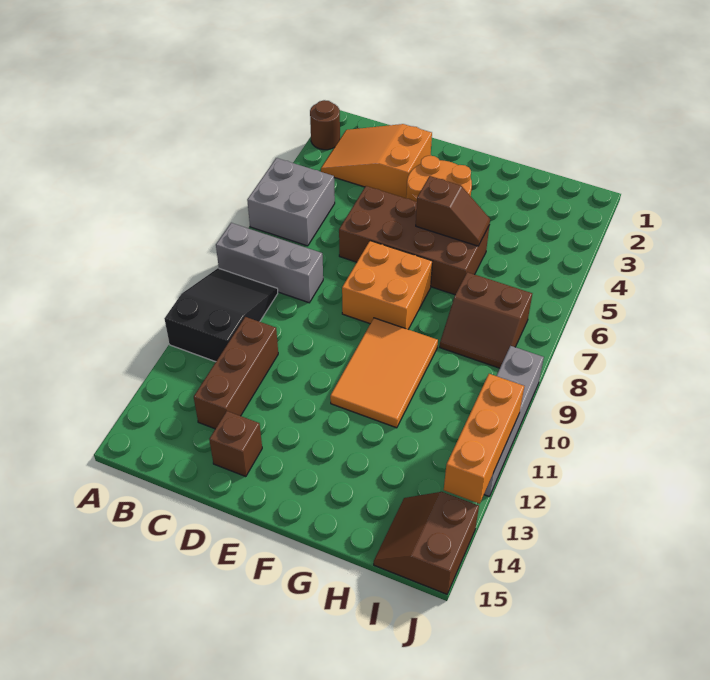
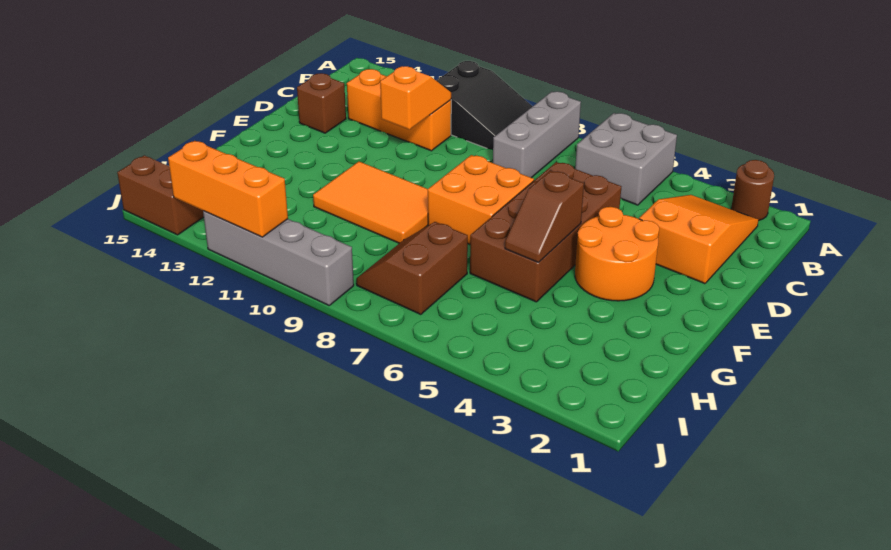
brown brick C11:C13 level 1 -> orange brick C11:C13 level 1
none -> orange slope C11:D11 level 2 top D

